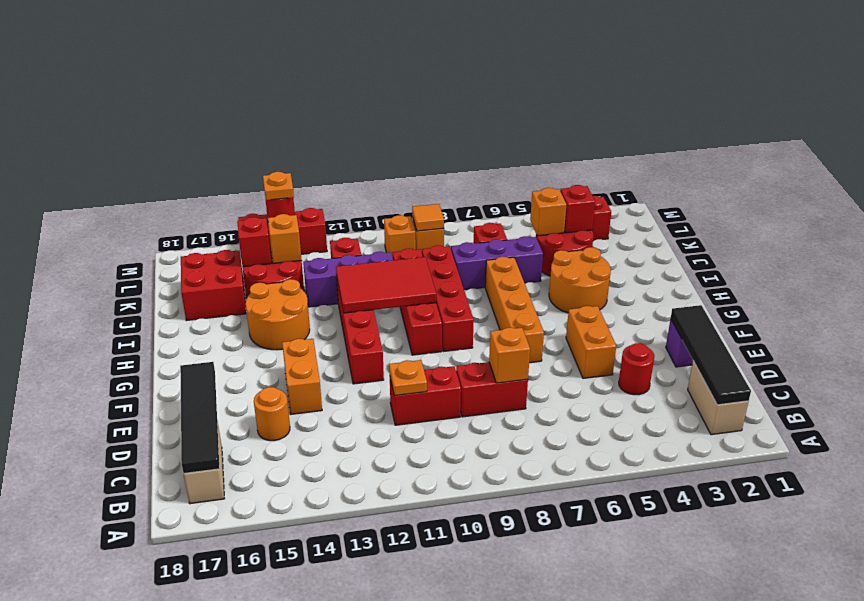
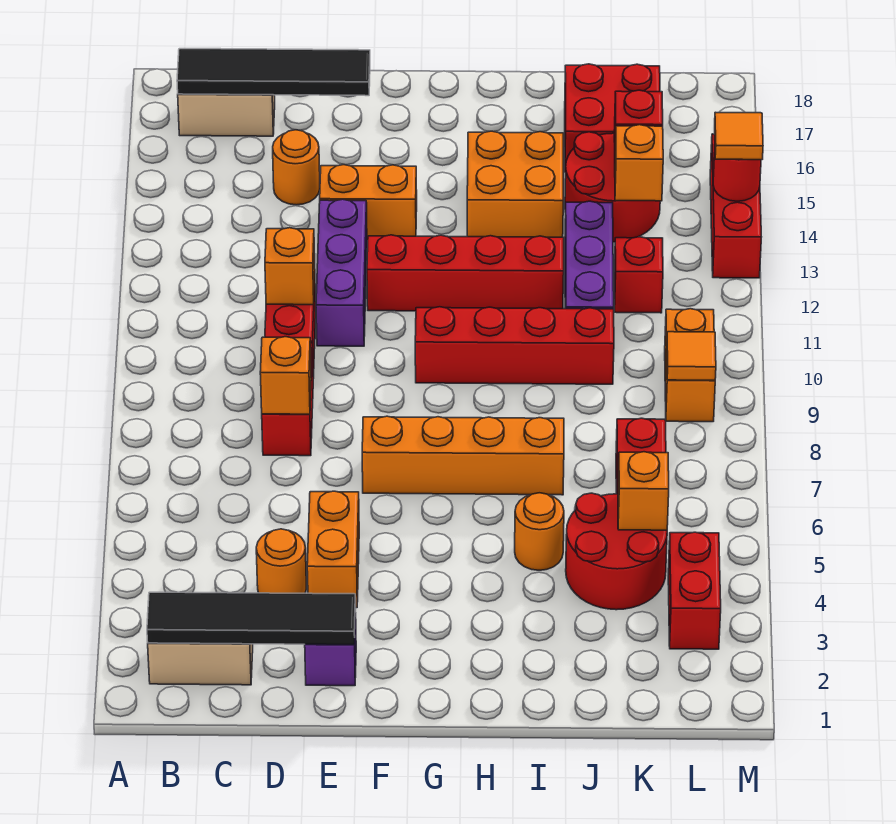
red round brick D4 level 1 -> orange round brick D4 level 1
orange plate D11 level 2 -> orange brick D11 level 2
orange brick E5:F5 level 1 -> orange brick E4:E5 level 1
red brick G9:J9 level 1 -> none
orange round brick H4:I5 level 1 -> orange round brick I5 level 1
red tile H10:I12 level 2 -> none
orange round brick H14:I15 level 1 -> orange brick H14:I15 level 1
purple brick J6:J8 level 1 -> purple brick E11:E13 level 1
red brick K4 level 2 -> none
orange plate M14 level 3 -> orange tile M14 level 3

